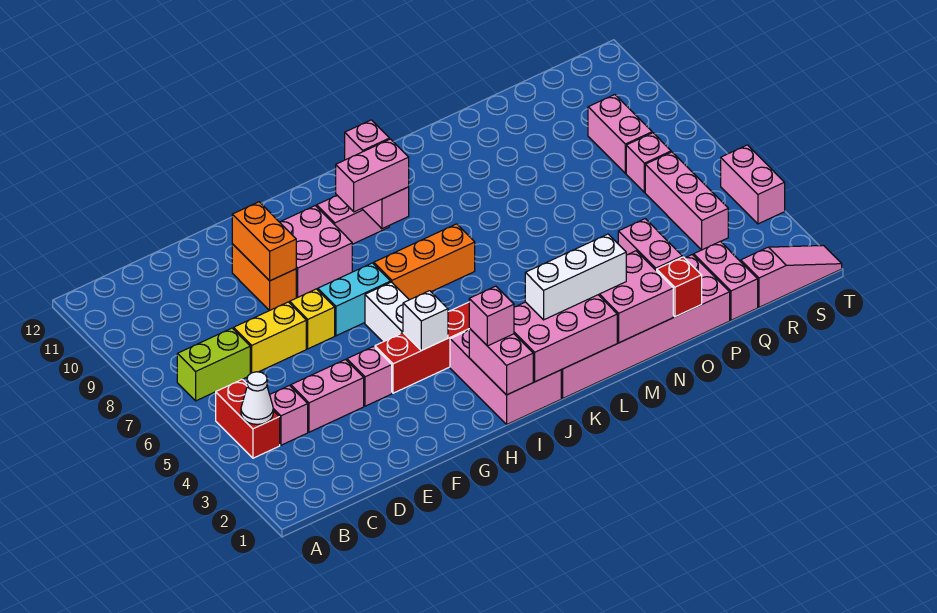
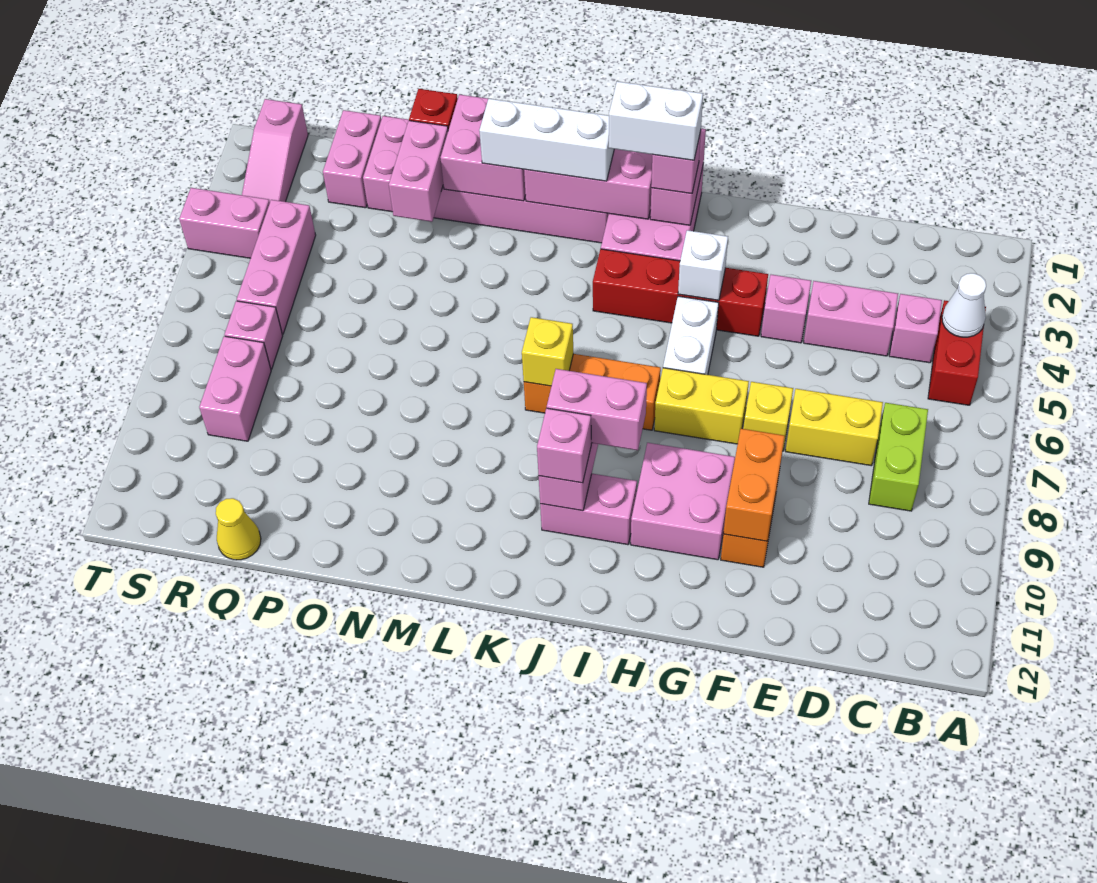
lime brick B7:C7 level 1 -> lime brick C7:C8 level 1
cyan brick G7:H7 level 1 -> yellow brick G7:H7 level 1
none -> white brick I2:J2 level 4
none -> yellow brick K7 level 2
none -> yellow cone Q12 level 1
pink slope R1:T1 level 1 top R -> pink slope S1:S3 level 1 top 1
pink brick T4:T5 level 1 -> pink brick S4:T4 level 1

